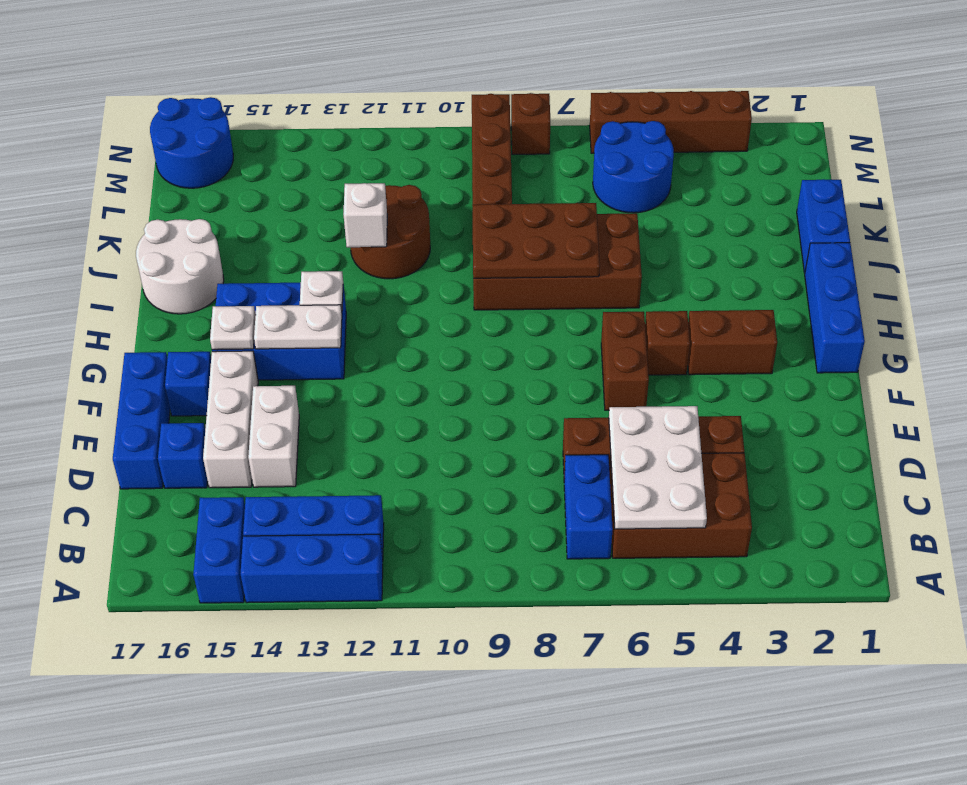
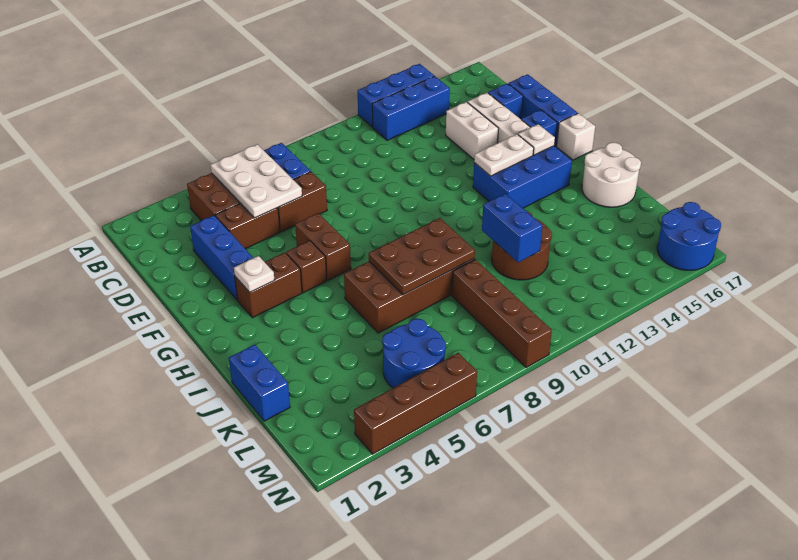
blue brick A15:B15 level 1 -> blue brick J11:K11 level 2
blue brick G1:I1 level 1 -> blue brick D3:F3 level 1
white plate H13 level 2 -> white plate G3 level 2
white brick J12 level 2 -> white brick G17 level 1
brown brick N8 level 1 -> none

